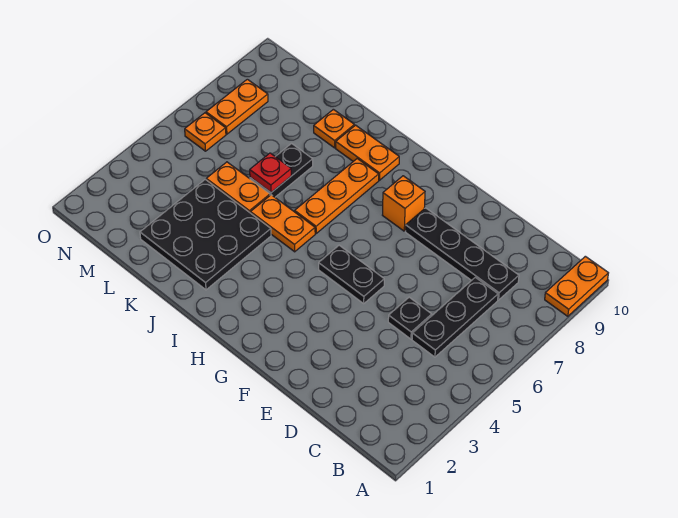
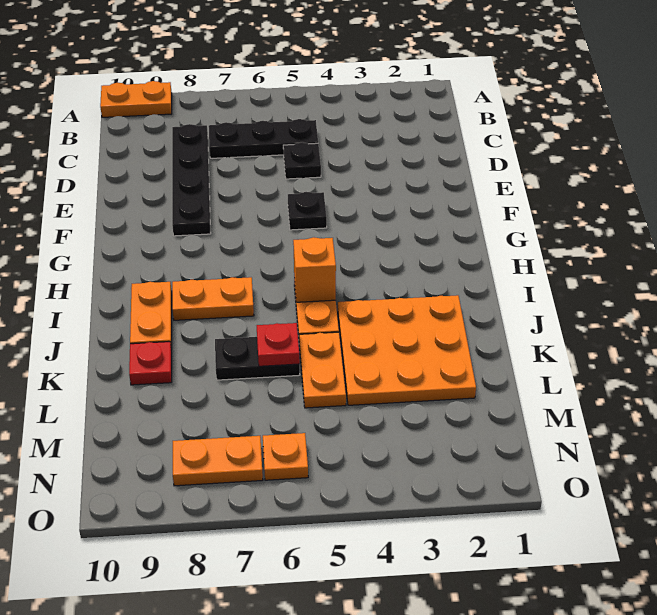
black plate F5:G5 level 1 -> black plate F5 level 1
orange brick G8 level 1 -> orange brick I5 level 2
orange plate I6:I8 level 1 -> orange plate I7:I8 level 1
black plate J2:L4 level 1 -> orange plate J2:L4 level 1
orange plate K9 level 1 -> red plate K9 level 1

